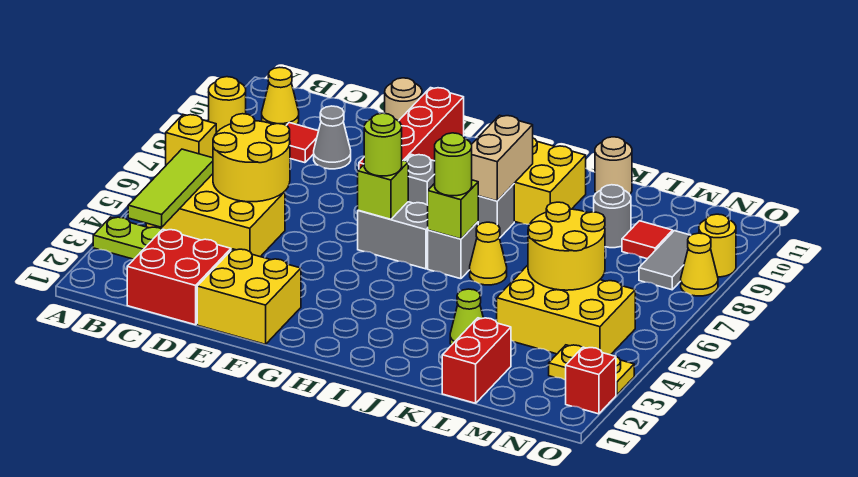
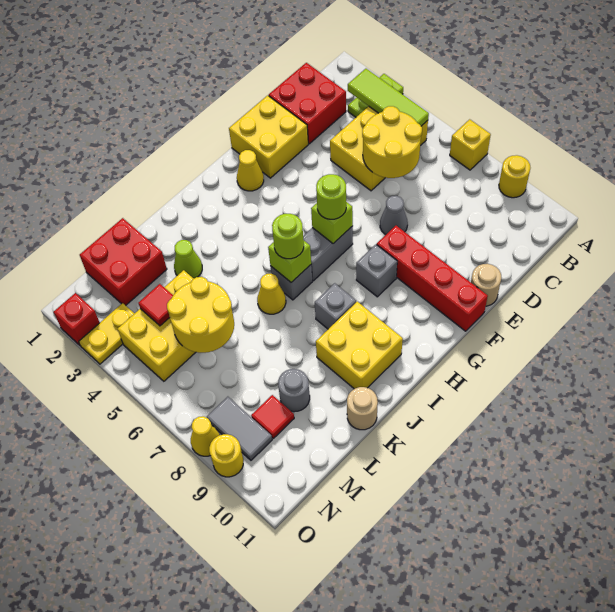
yellow cone B10 level 1 -> yellow cone G2 level 1
red tile C9 level 1 -> red tile M4 level 2
grey cone D9 level 1 -> grey cone E7 level 1
tan brick I8:I9 level 2 -> none
red brick L1:L2 level 1 -> red brick L1:M2 level 1

